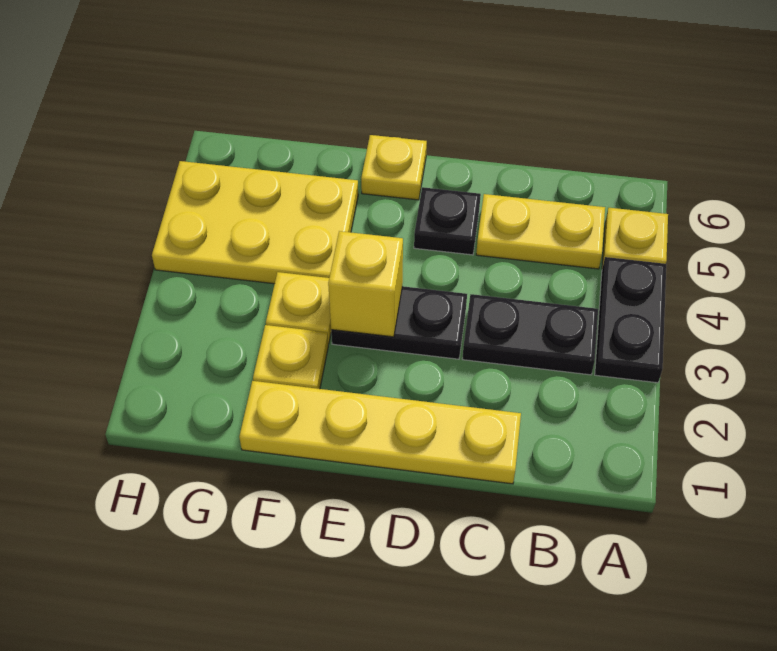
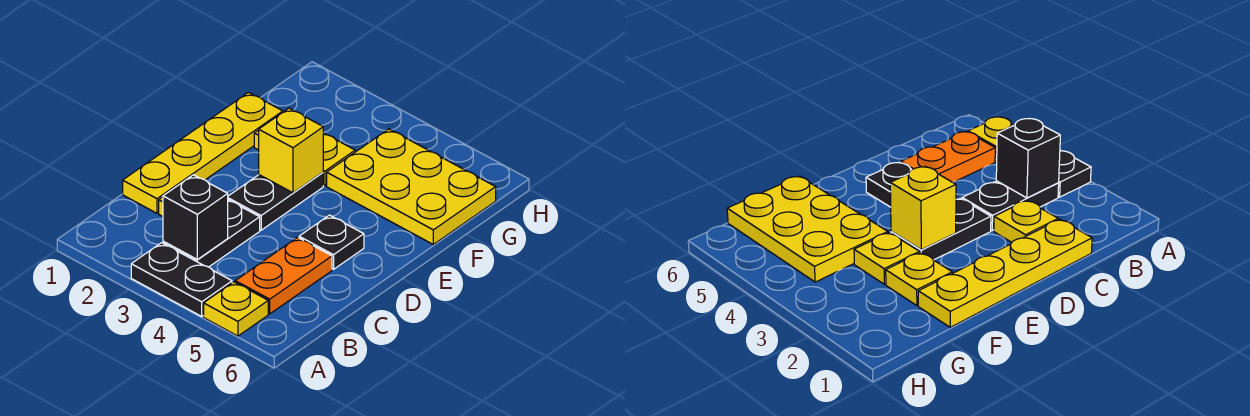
none -> black brick B3 level 2
yellow plate B5:C5 level 1 -> orange plate B5:C5 level 1
yellow plate E6 level 1 -> yellow plate C2 level 1
yellow plate F4:H5 level 1 -> yellow plate F4:G6 level 1

